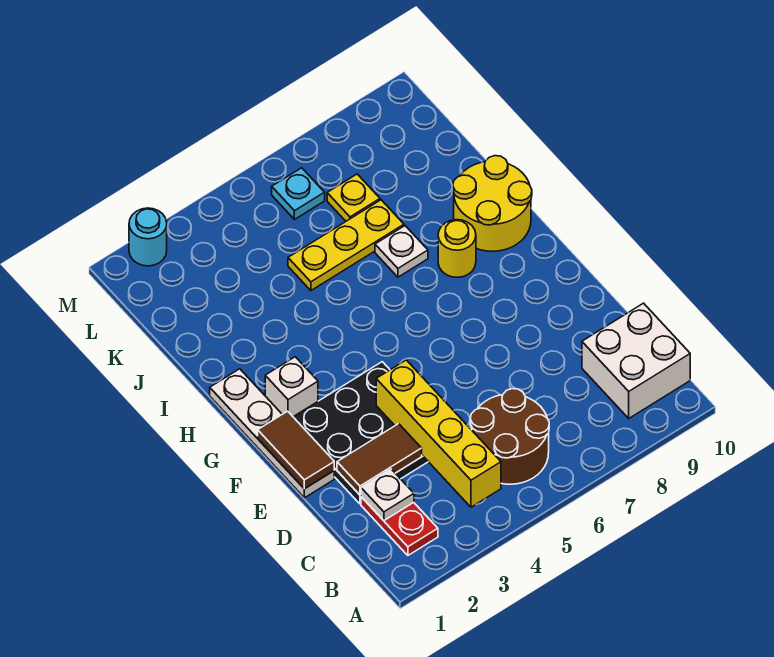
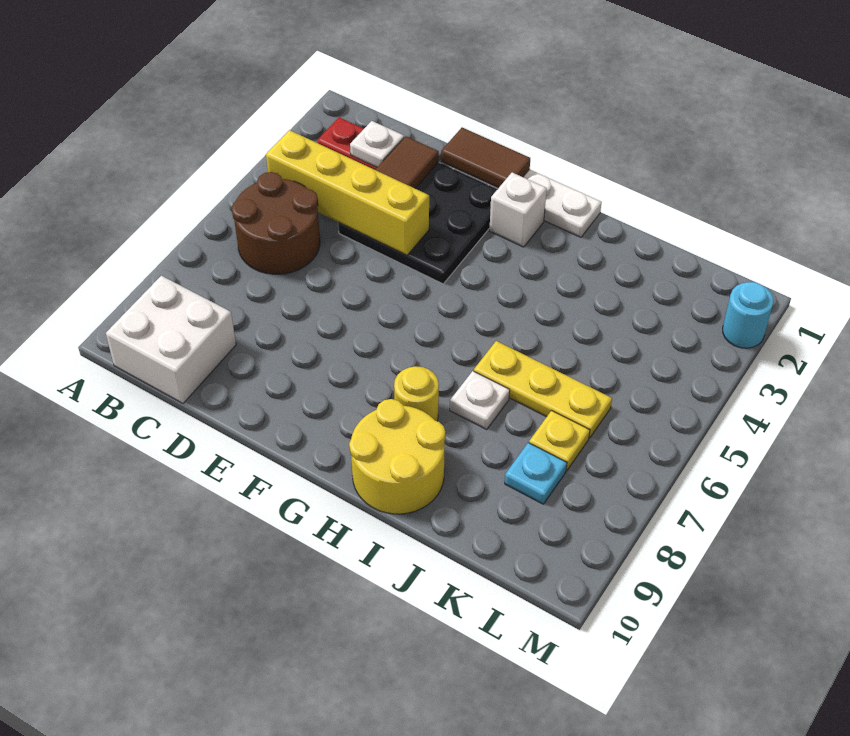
yellow plate J5:J7 level 1 -> yellow plate I6:K6 level 1
cyan plate L6 level 1 -> cyan plate K8 level 1

